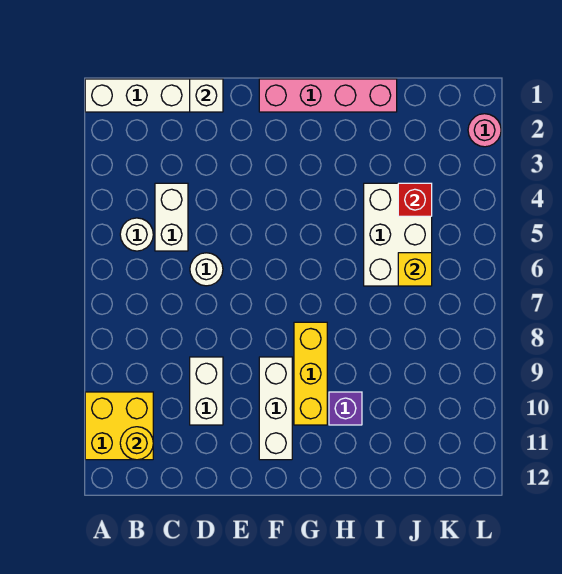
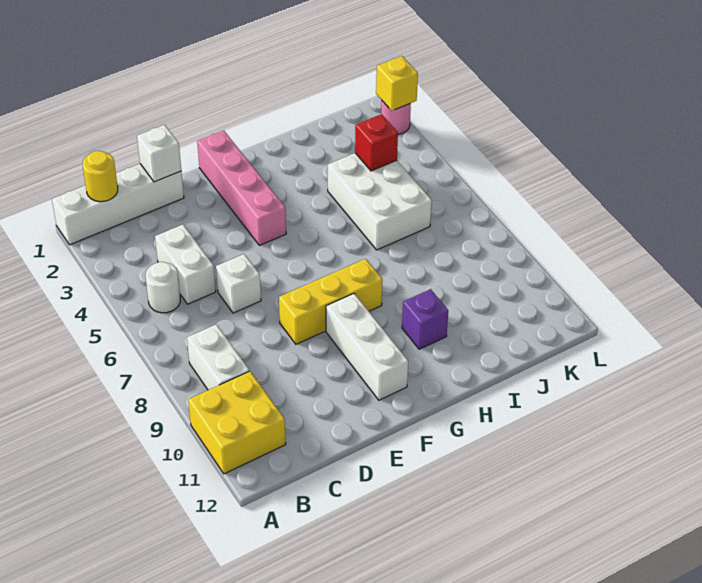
yellow round brick B11 level 2 -> yellow round brick B1 level 2
white round brick D6 level 1 -> white brick D6 level 1
white brick D9:D10 level 1 -> white brick B8:B9 level 1
pink brick F1:I1 level 1 -> pink brick F1:F4 level 1
yellow brick G8:G10 level 1 -> yellow brick E8:G8 level 1
yellow brick J6 level 2 -> yellow brick L2 level 2

